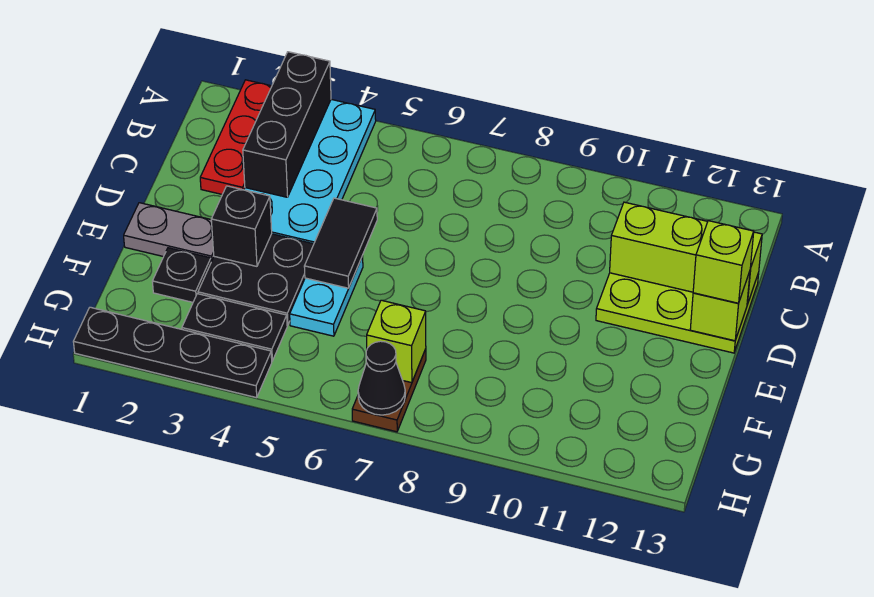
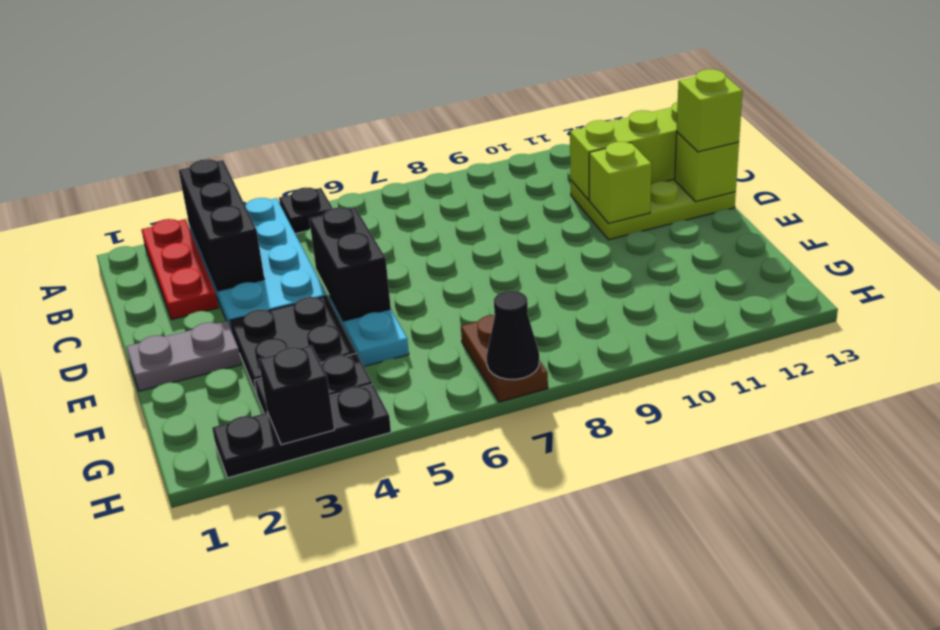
black tile D5:E5 level 2 -> black brick D5:E5 level 2
black brick E3 level 2 -> black brick H3 level 2
black plate F2 level 1 -> black plate A5 level 1
lime brick G7 level 2 -> lime brick D11 level 2
black plate H1:H4 level 1 -> black plate H2:H4 level 1

